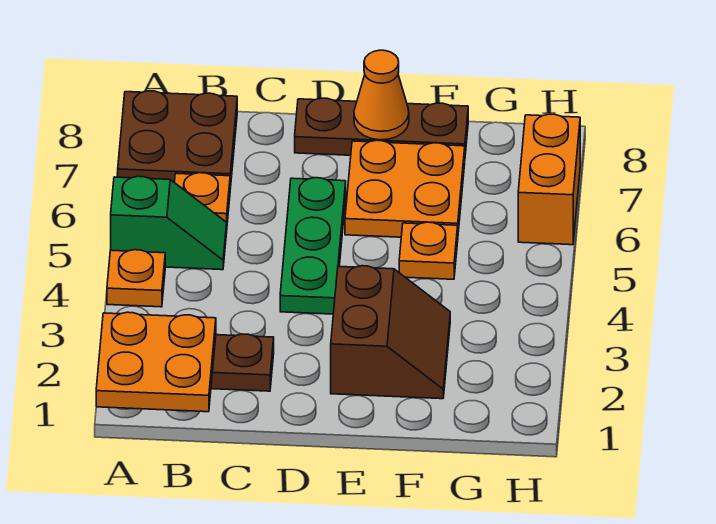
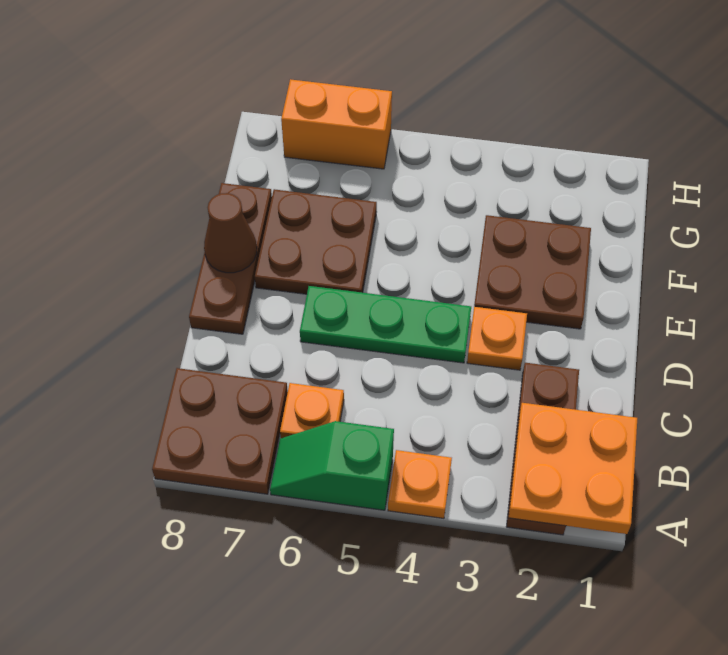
green slope A5:B5 level 1 top A -> green slope A5:A6 level 1 top 5
brown slope E2:F3 level 1 top E -> brown plate E2:F3 level 1
orange plate E6:F7 level 1 -> brown plate E6:F7 level 1
orange cone E8 level 2 -> brown cone E8 level 2
orange plate F5 level 1 -> orange plate D3 level 1

